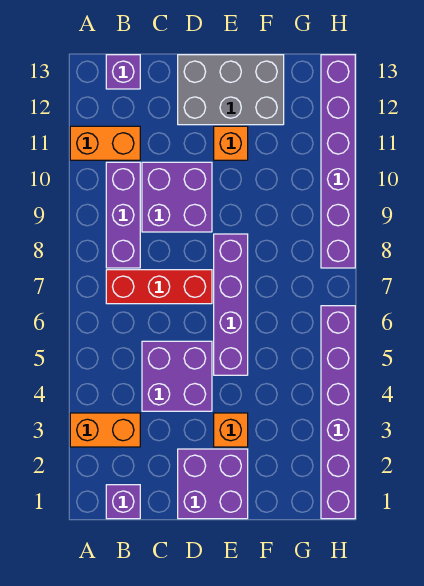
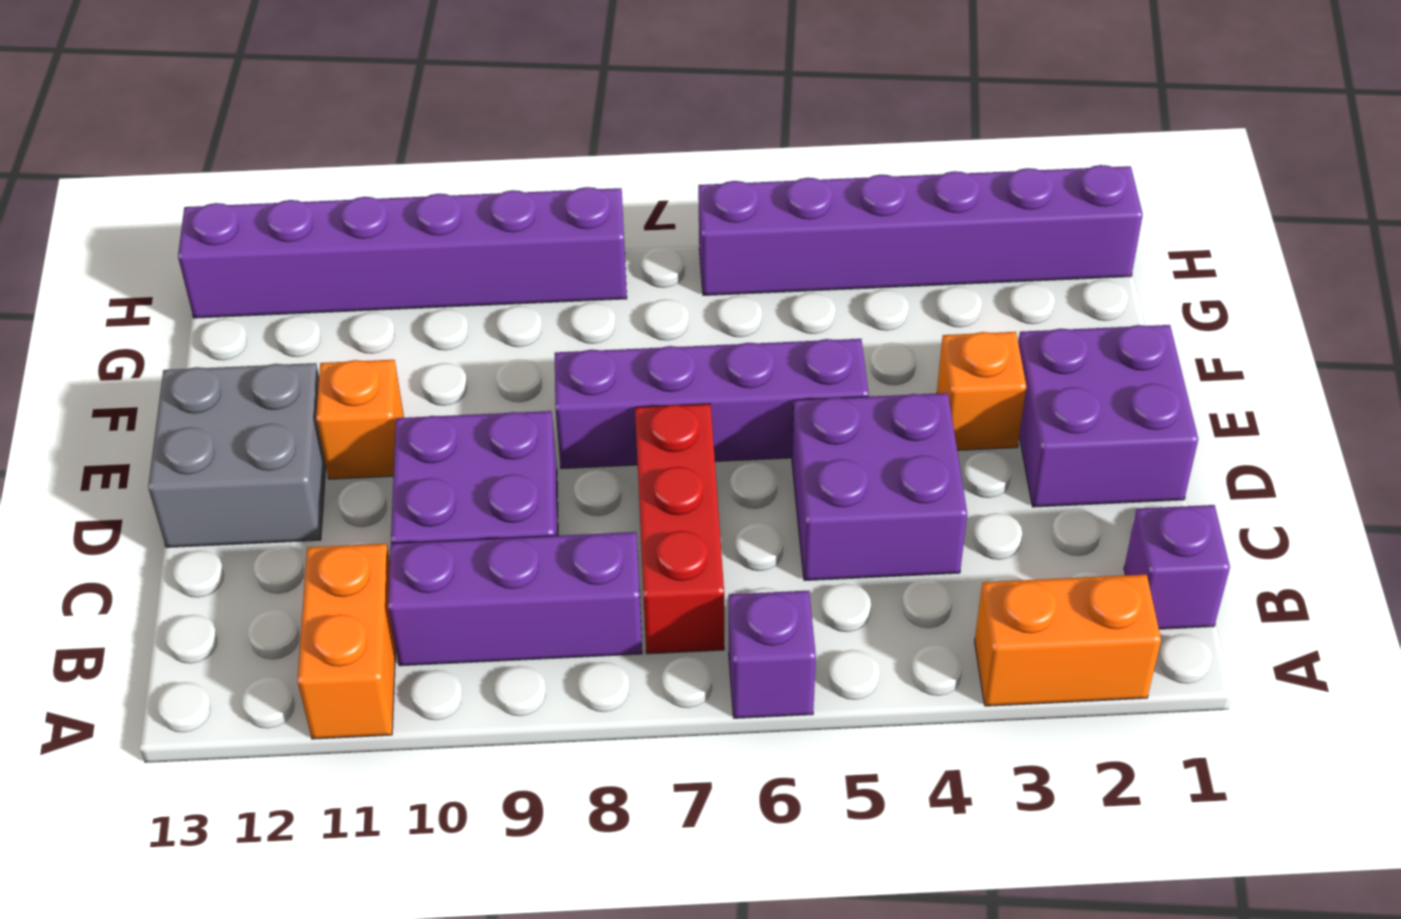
orange brick A3:B3 level 1 -> orange brick A2:A3 level 1
purple brick B13 level 1 -> purple brick A6 level 1
grey brick D12:F13 level 1 -> grey brick D12:E13 level 1

